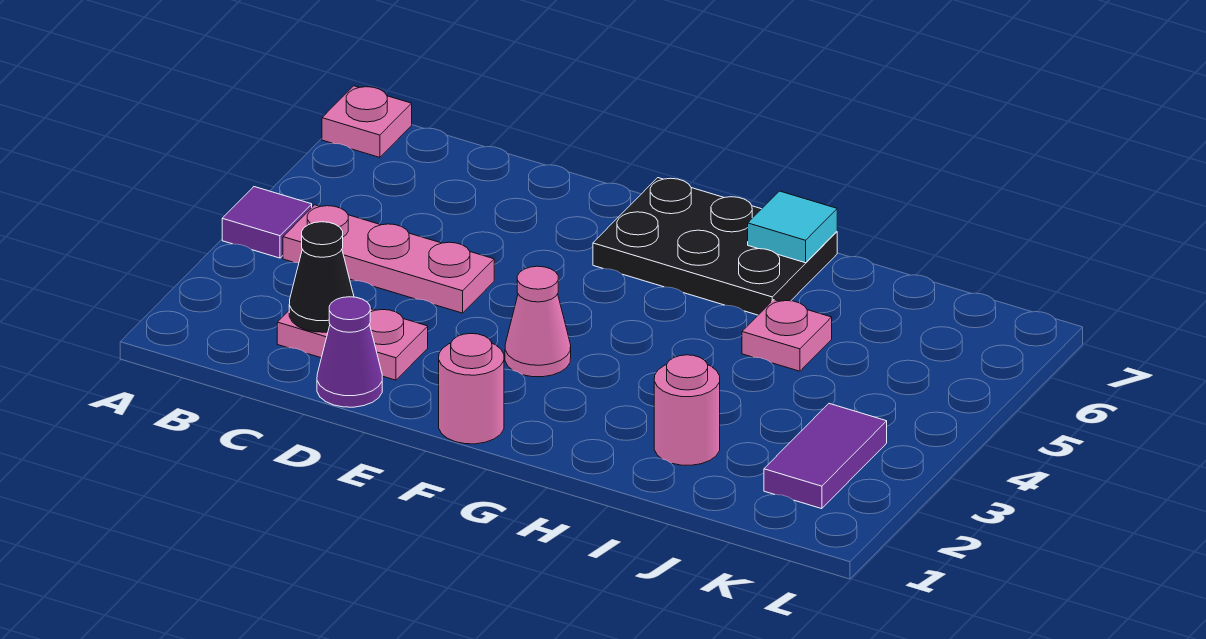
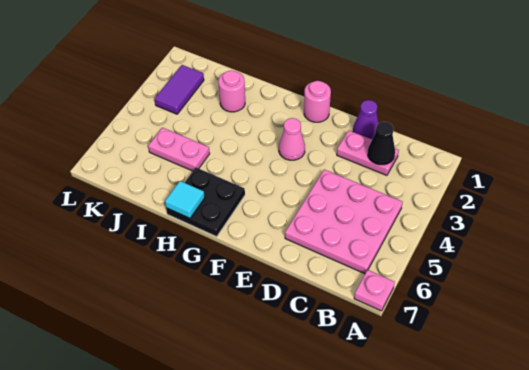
purple tile A4 level 1 -> none
pink plate B4:D4 level 1 -> pink plate B4:D6 level 1
black plate F6:H7 level 1 -> black plate G6:H7 level 1
pink plate I5 level 1 -> pink plate I5:J5 level 1

